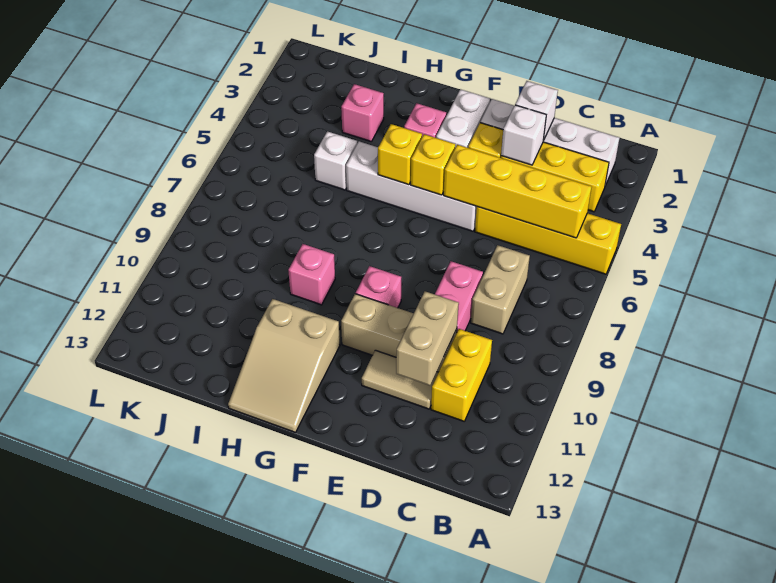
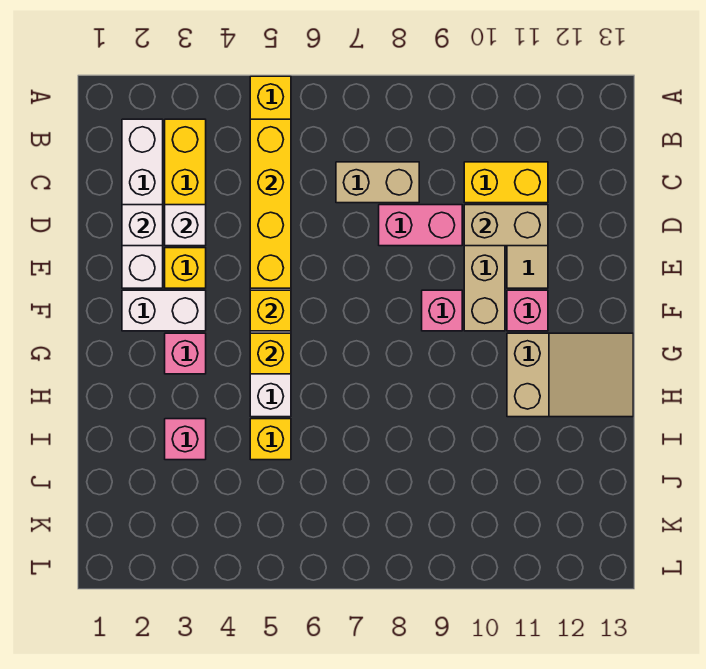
pink brick H9 level 1 -> pink brick F11 level 1
white brick I5 level 1 -> yellow brick I5 level 1

